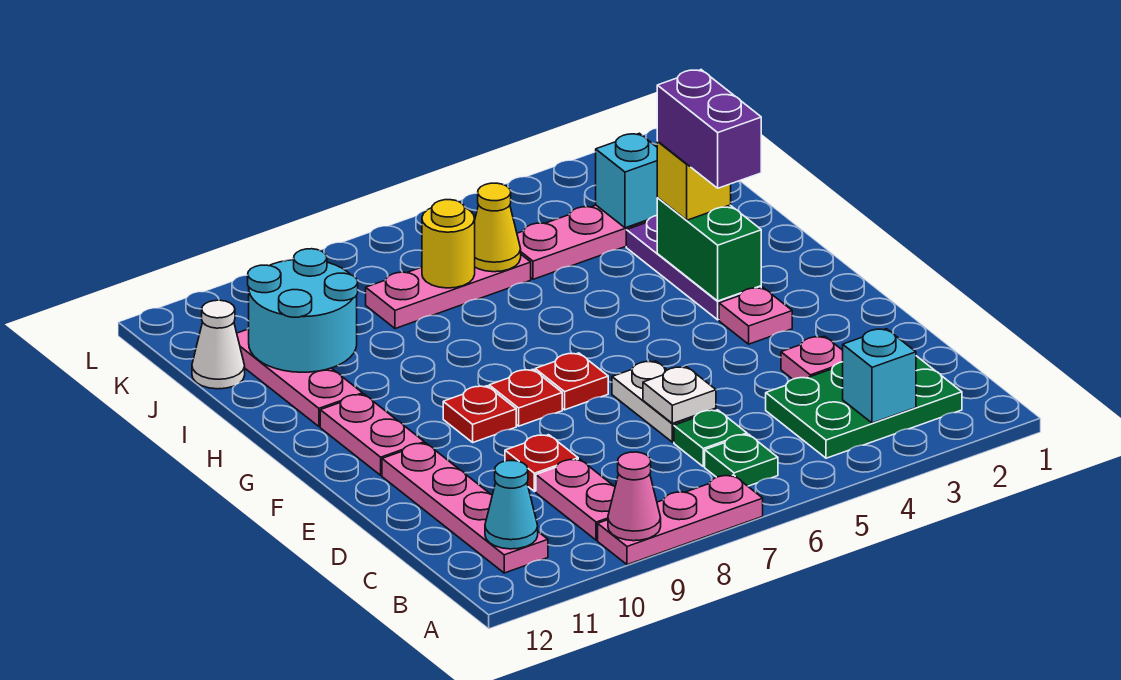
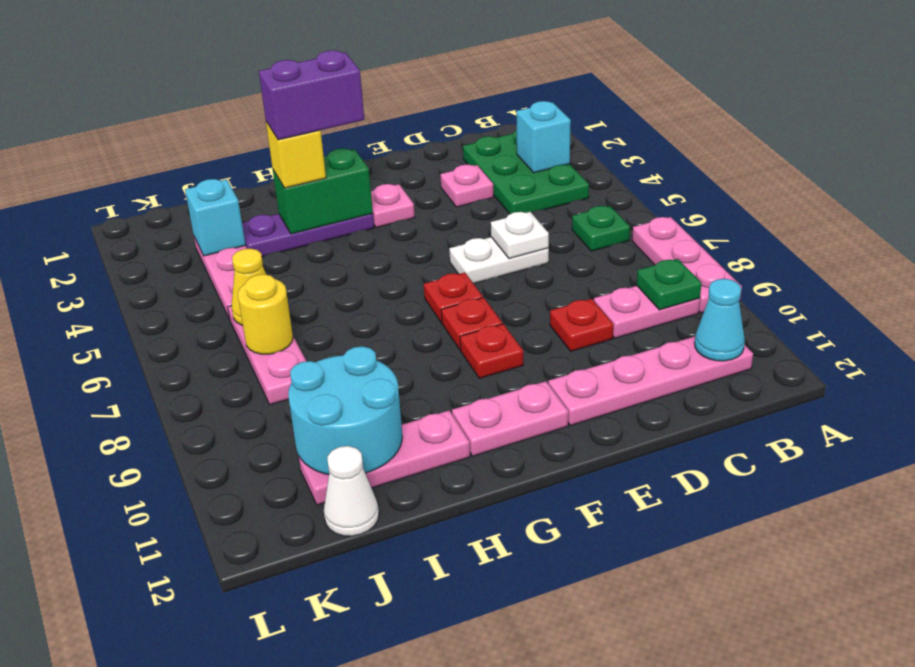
pink cone A9 level 2 -> none
green plate C6 level 1 -> green plate B9 level 2

